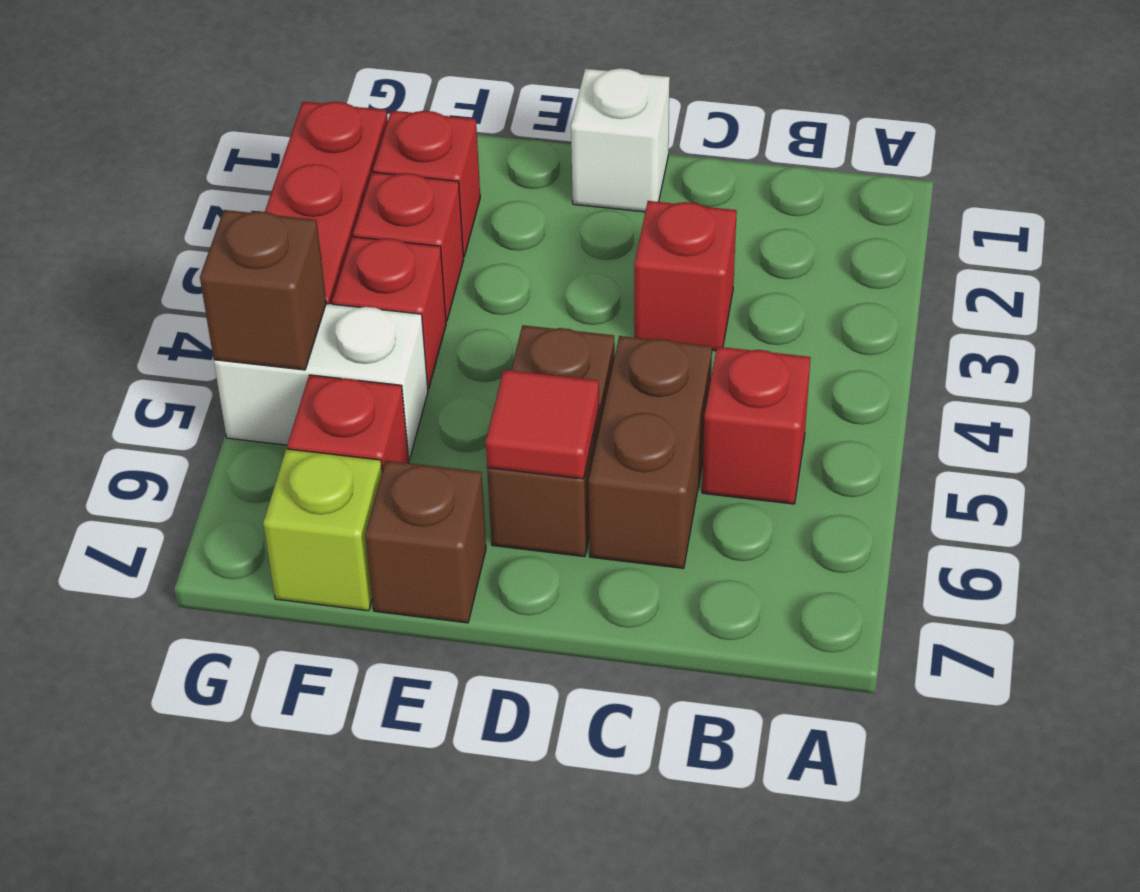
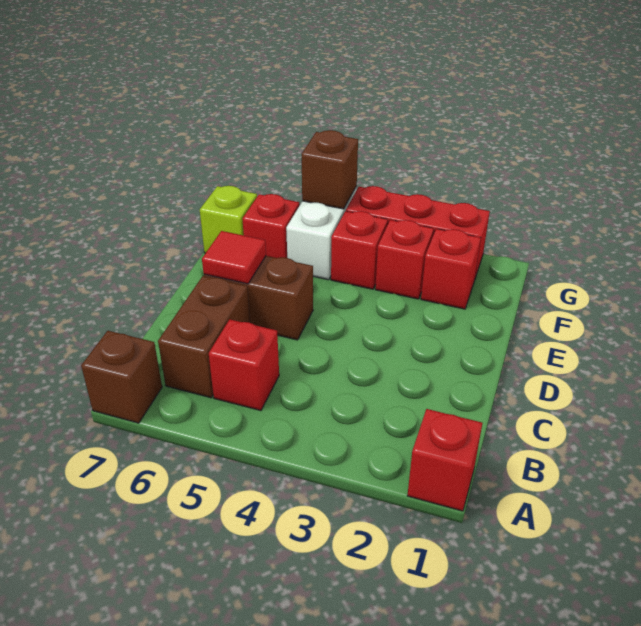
red brick C3 level 1 -> red brick A1 level 1
brown brick C5:C6 level 1 -> brown brick B6:C6 level 1
white brick D1 level 1 -> none
brown brick E7 level 1 -> brown brick A7 level 1

